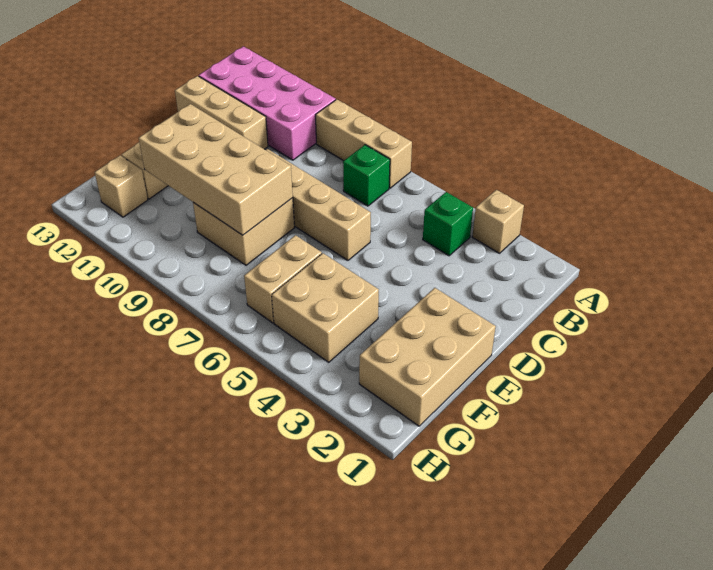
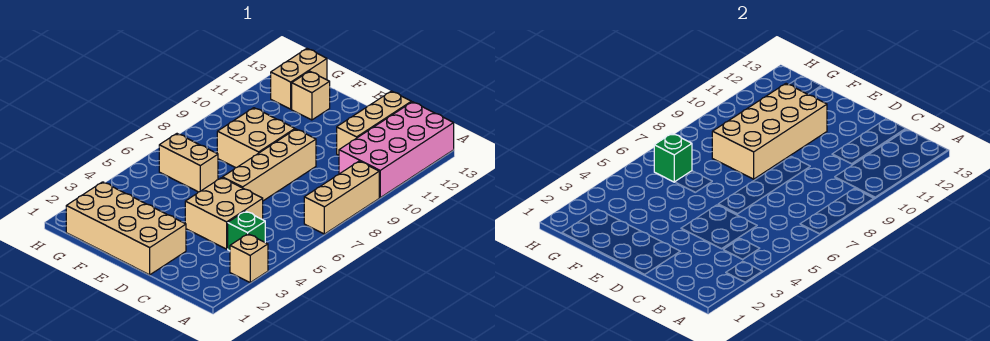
green brick B7 level 1 -> green brick G6 level 2
tan brick E1:G2 level 1 -> tan brick D1:G2 level 1
tan brick F4:G5 level 1 -> tan brick C4:D5 level 1
tan brick G12 level 1 -> tan brick G12:G13 level 1

